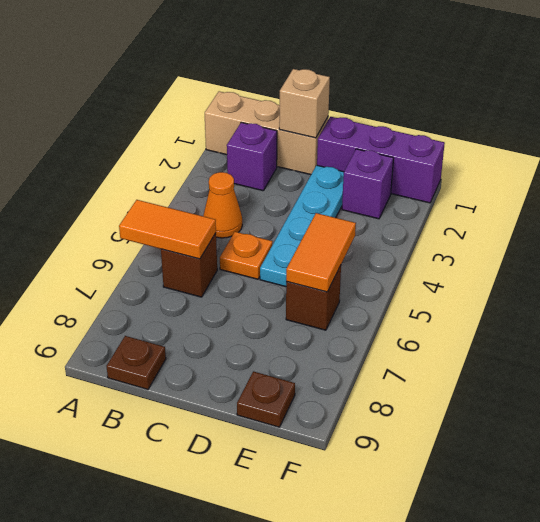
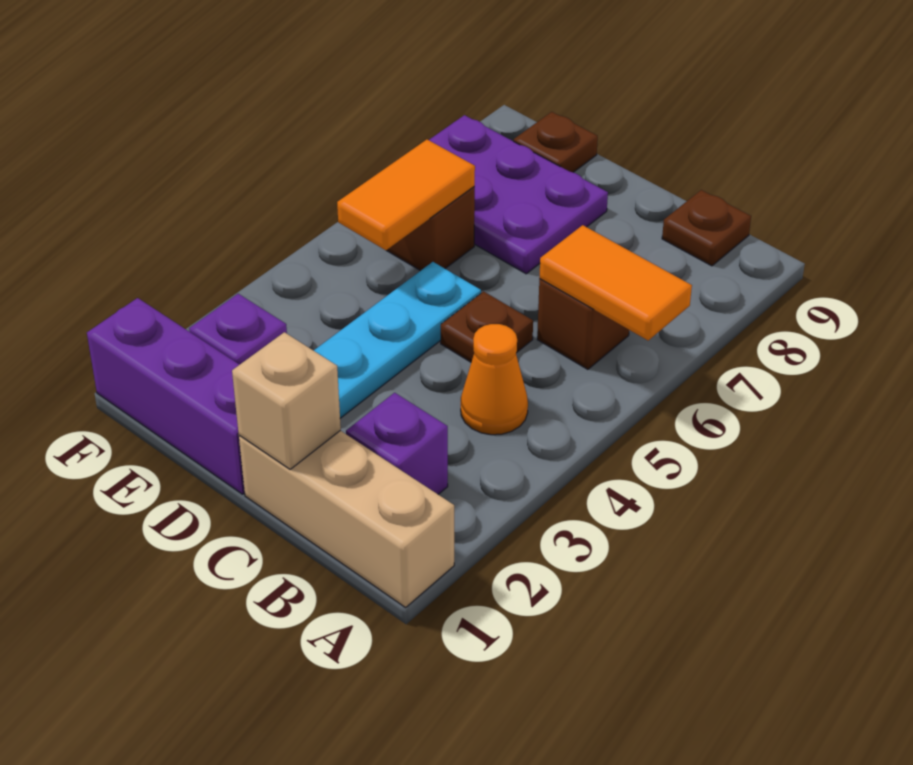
orange plate C5 level 1 -> brown plate C5 level 1
none -> purple plate D7:F8 level 1

